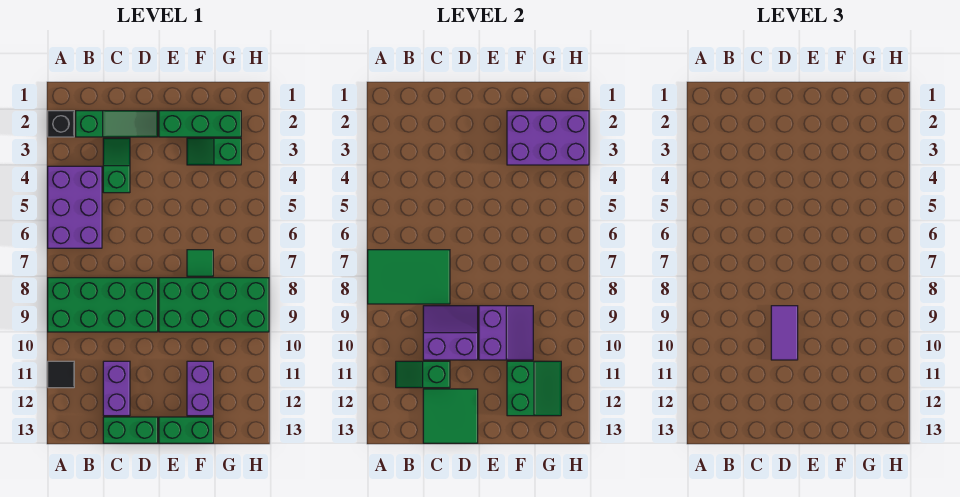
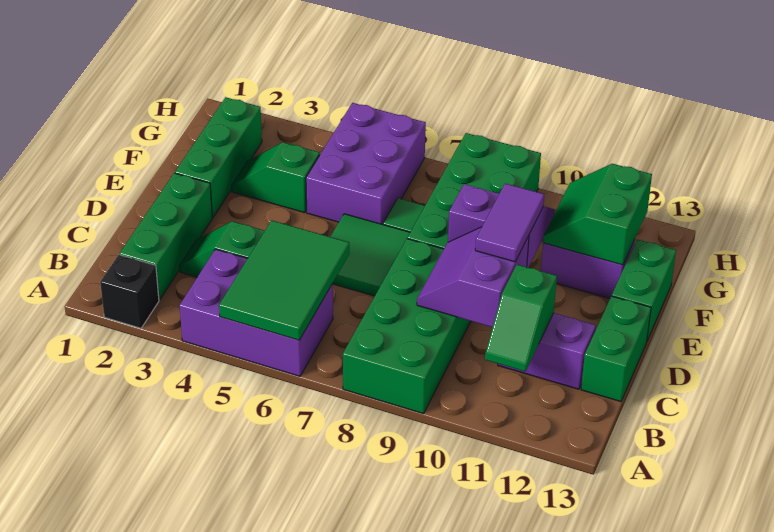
green tile A7:C8 level 2 -> green tile A5:C6 level 2
black tile A11 level 1 -> none
green slope B2:D2 level 1 top B -> green brick B2:D2 level 1
green tile C12:D13 level 2 -> green tile D6:E7 level 1
purple tile D9:D10 level 3 -> purple tile D10:E10 level 3
purple brick F2:H3 level 2 -> purple brick F5:H6 level 1
green slope F3:G3 level 1 top G -> green slope F3:F4 level 1 top 4
green slope F11:G12 level 2 top F -> green slope F11:G12 level 2 top 12

